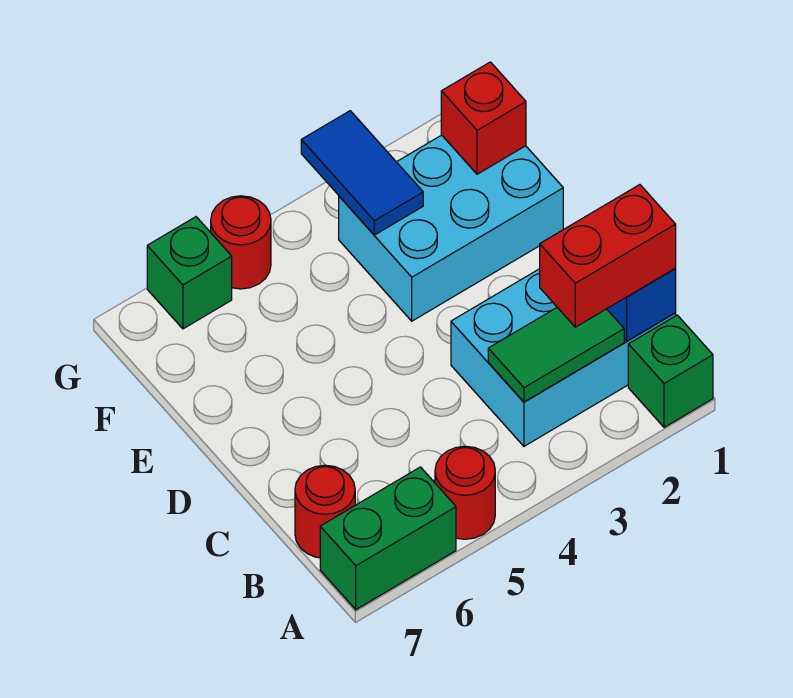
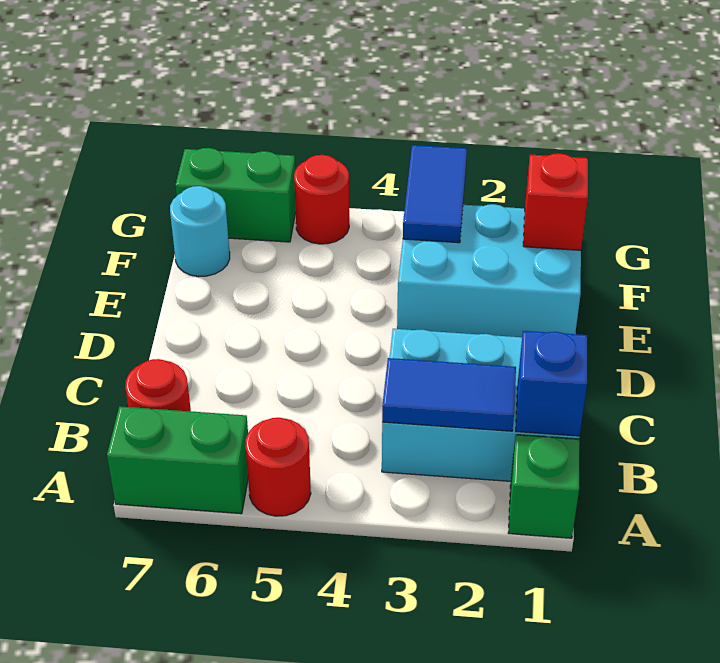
red brick B1:B2 level 3 -> none
green tile B2:B3 level 2 -> blue tile B2:B3 level 2
none -> cyan round brick F7 level 1
green brick G6 level 1 -> green brick G6:G7 level 1

